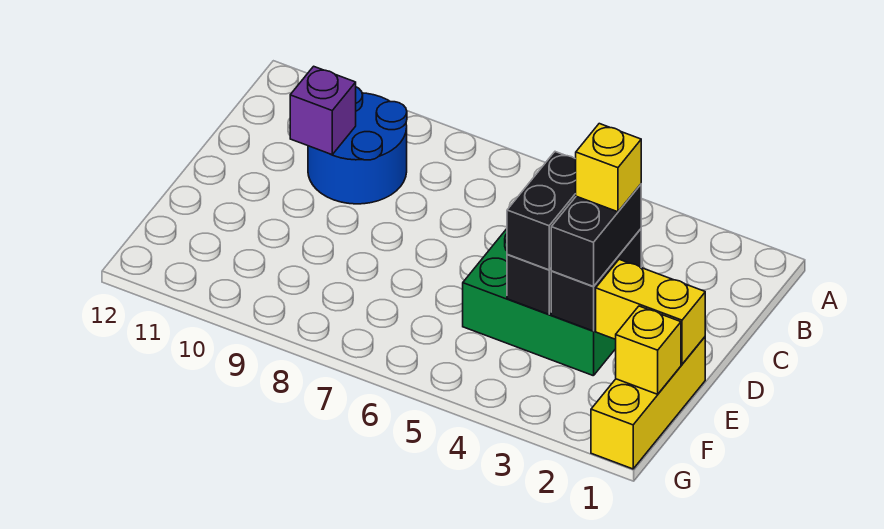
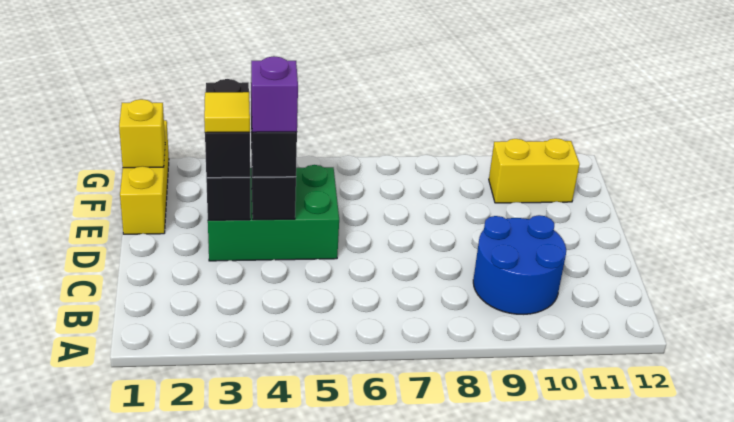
purple brick C10 level 2 -> purple brick D4 level 4
yellow brick D3 level 4 -> yellow tile D3 level 4
yellow brick E1:E2 level 2 -> yellow brick F10:F11 level 1

